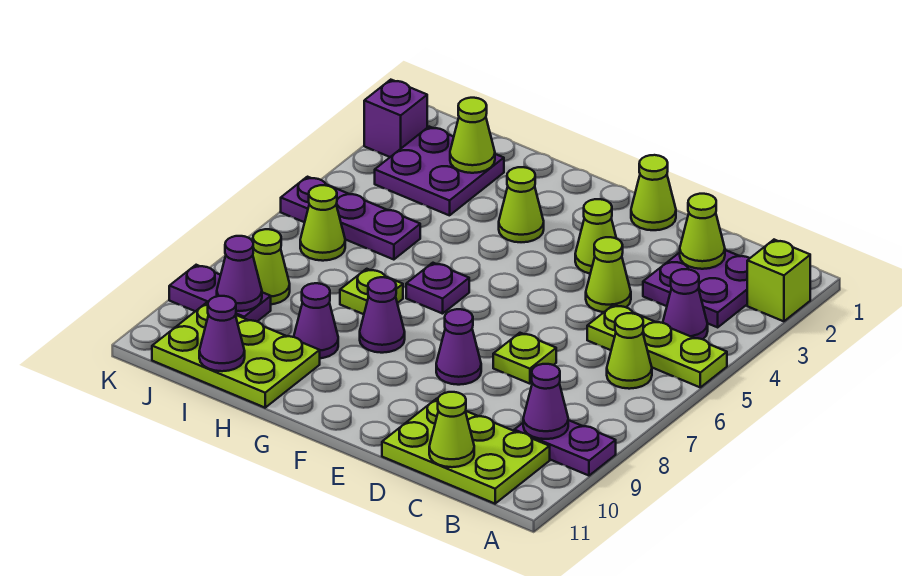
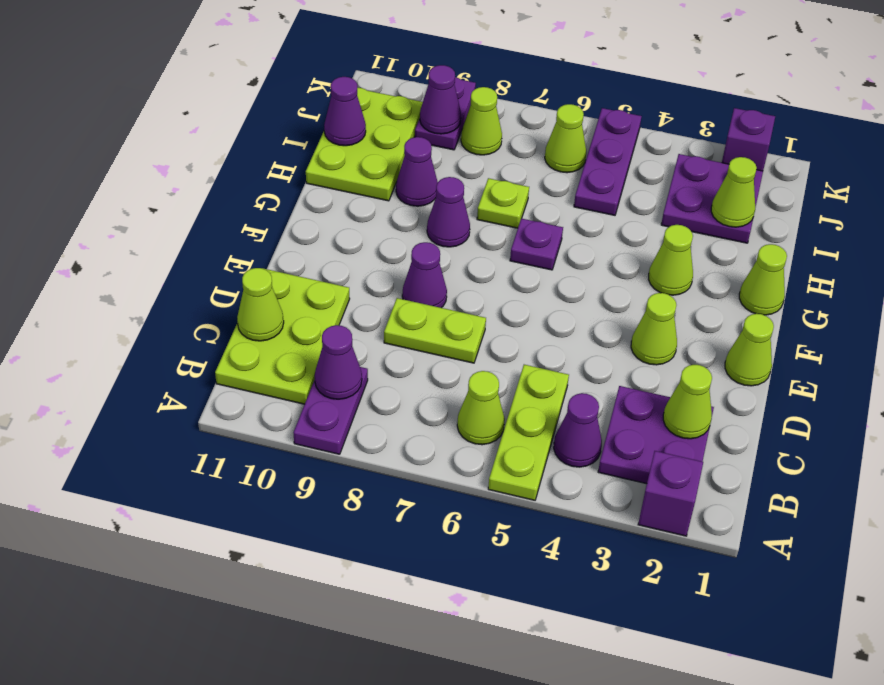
lime brick A2 level 1 -> purple brick A2 level 1
lime cone D4 level 1 -> lime cone G1 level 1
lime plate D7 level 1 -> lime plate D7:D8 level 1

